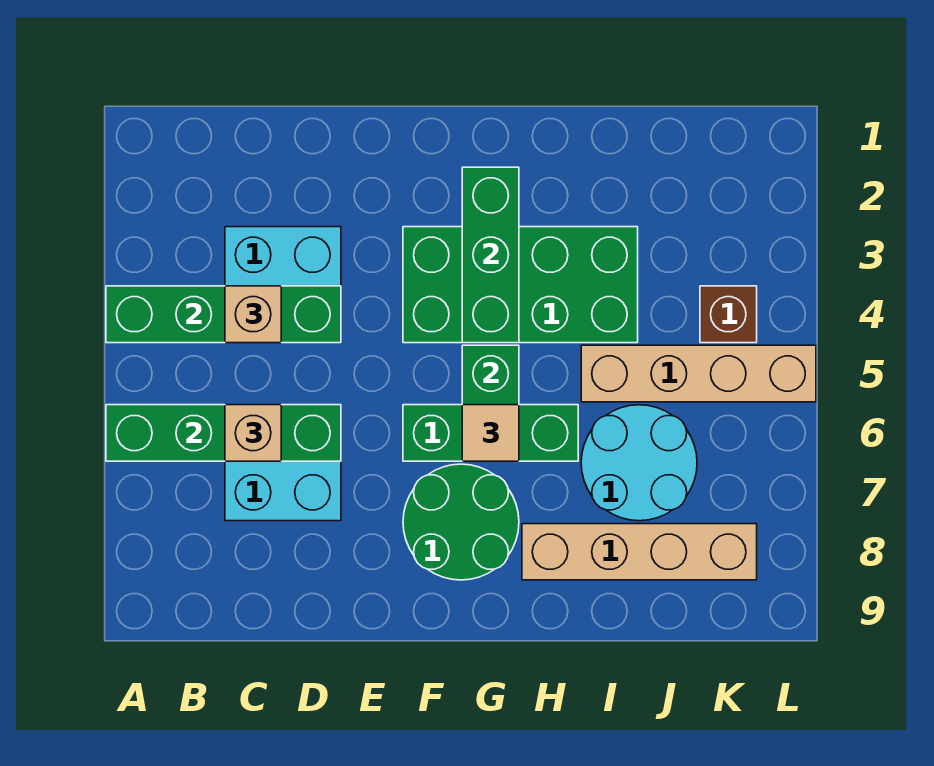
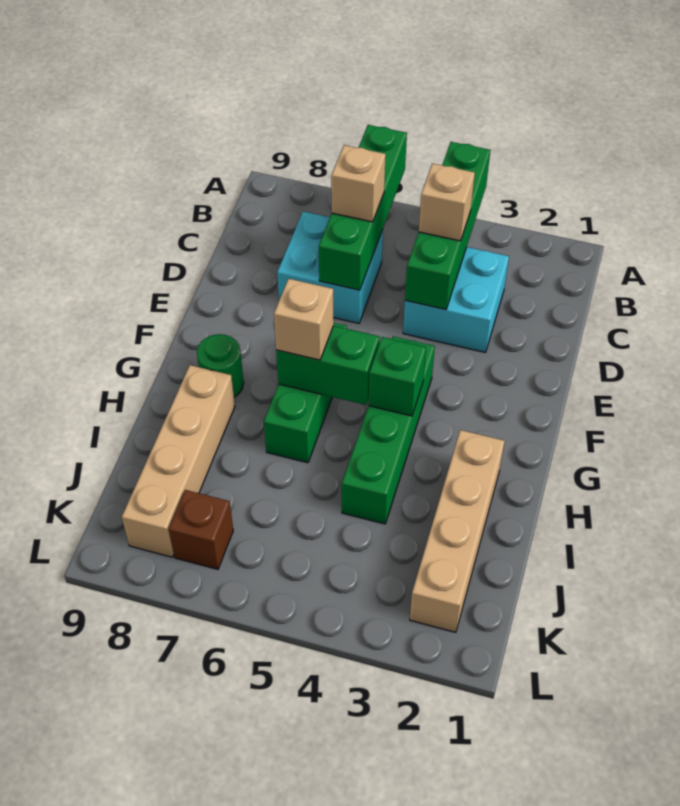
green brick F3:I4 level 1 -> green brick F4:I4 level 1
green round brick F7:G8 level 1 -> green round brick G8 level 1
green brick G2:G4 level 2 -> green brick G4 level 2
tan tile G6 level 3 -> tan brick G6 level 3
tan brick I5:L5 level 1 -> tan brick H2:K2 level 1
cyan round brick I6:J7 level 1 -> none
brown brick K4 level 1 -> brown brick K7 level 1

